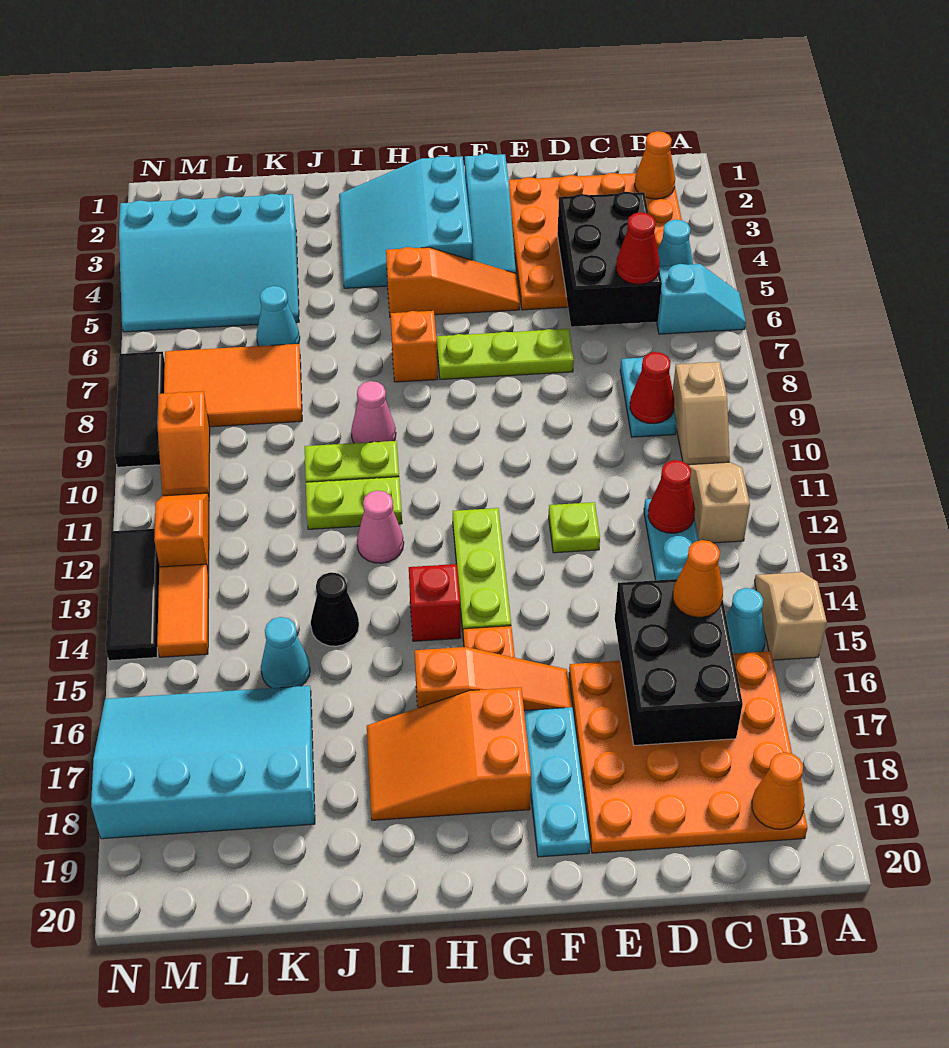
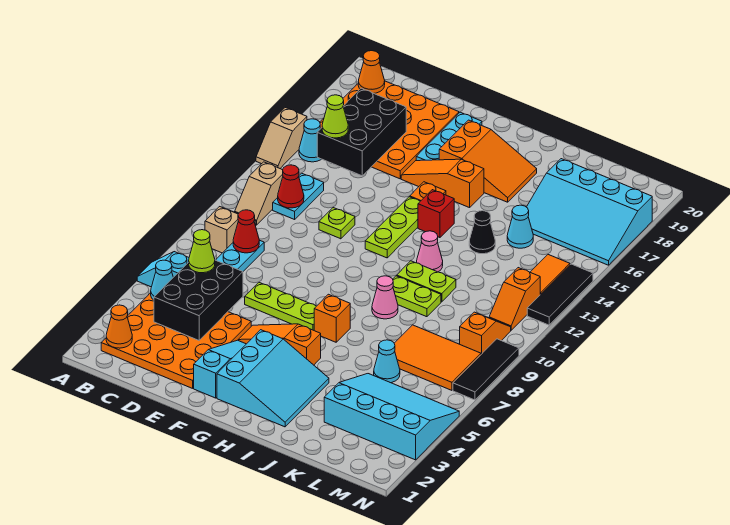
red cone C6 level 3 -> lime cone C6 level 3
orange cone C15 level 3 -> lime cone C15 level 3

